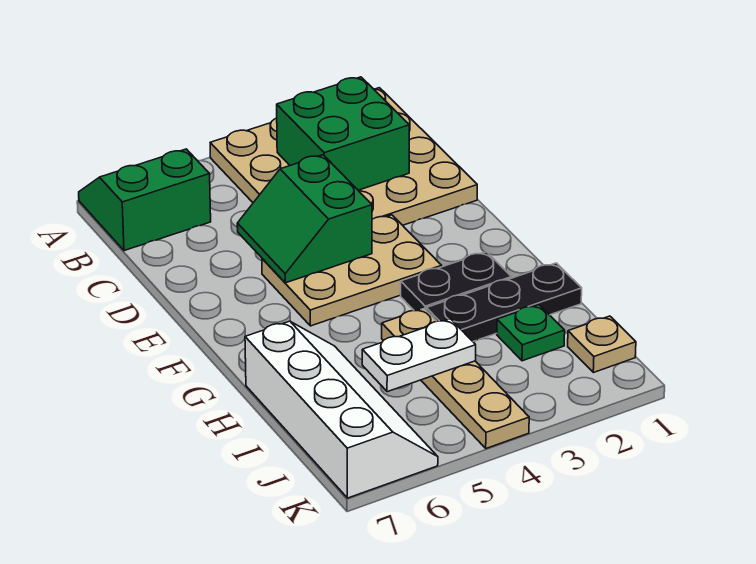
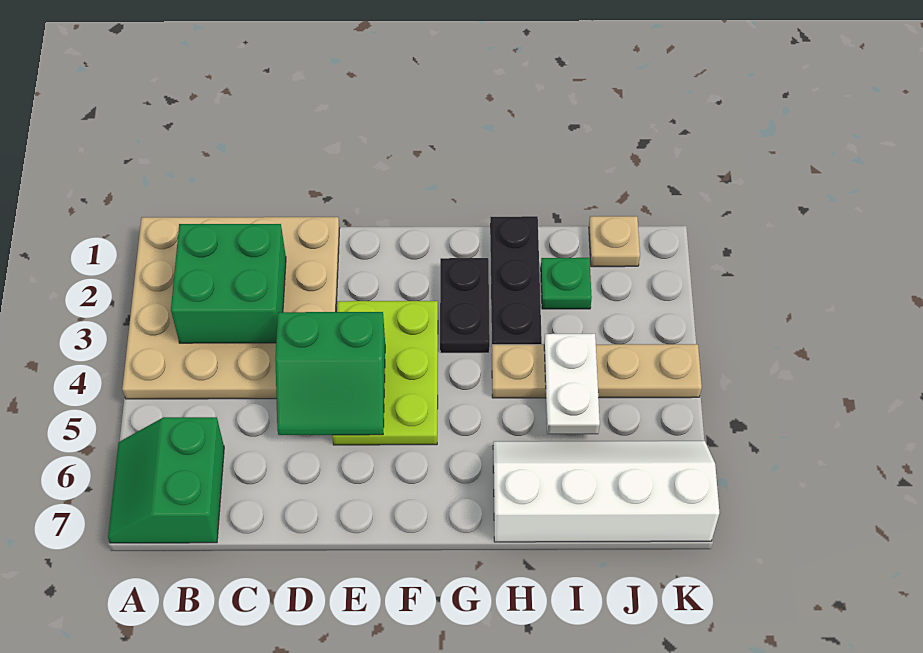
tan plate E3:F5 level 1 -> lime plate E3:F5 level 1

